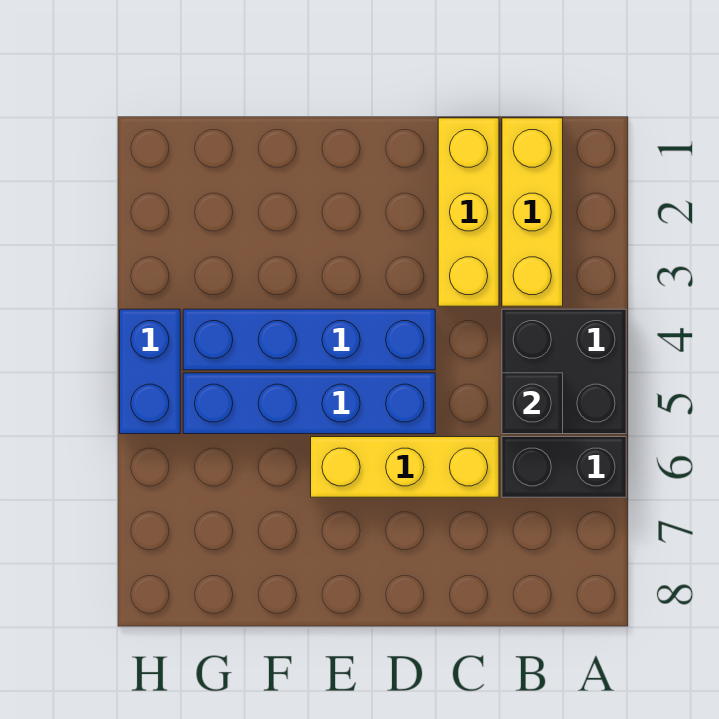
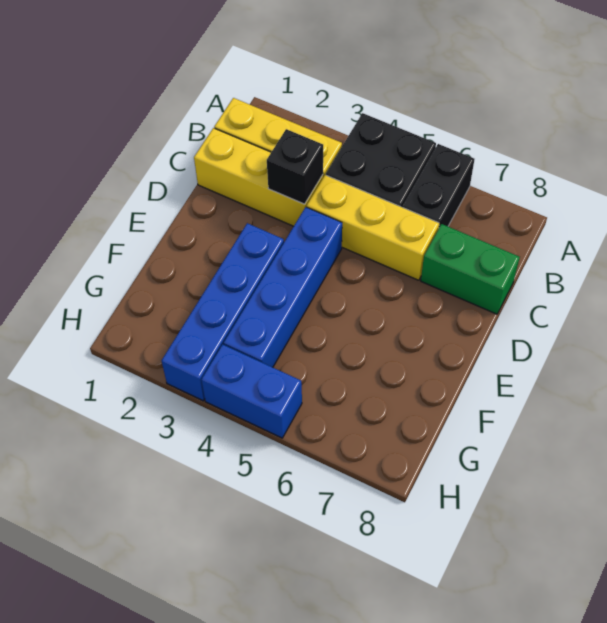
black brick B5 level 2 -> black brick C3 level 2
yellow brick C6:E6 level 1 -> yellow brick C4:C6 level 1
none -> green brick C7:C8 level 1
blue brick D5:G5 level 1 -> blue brick E3:H3 level 1

